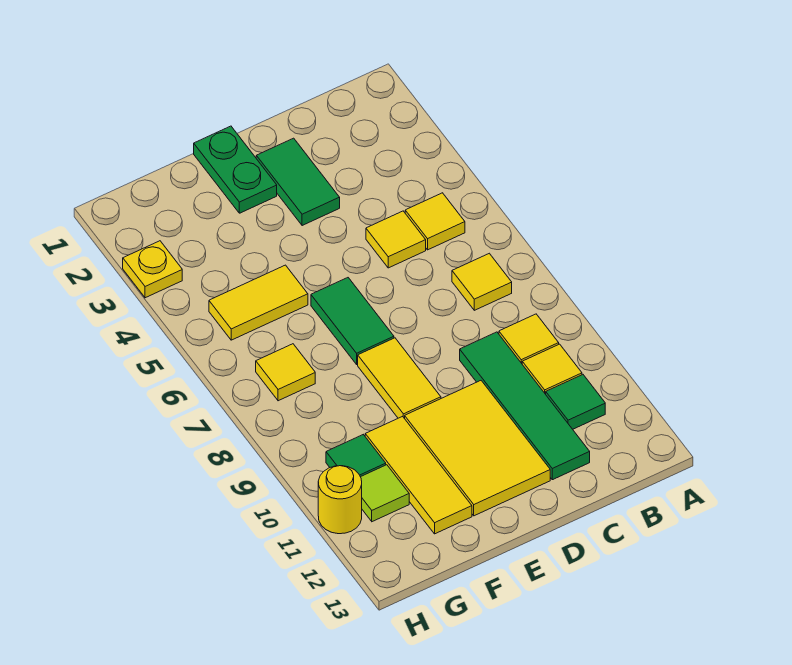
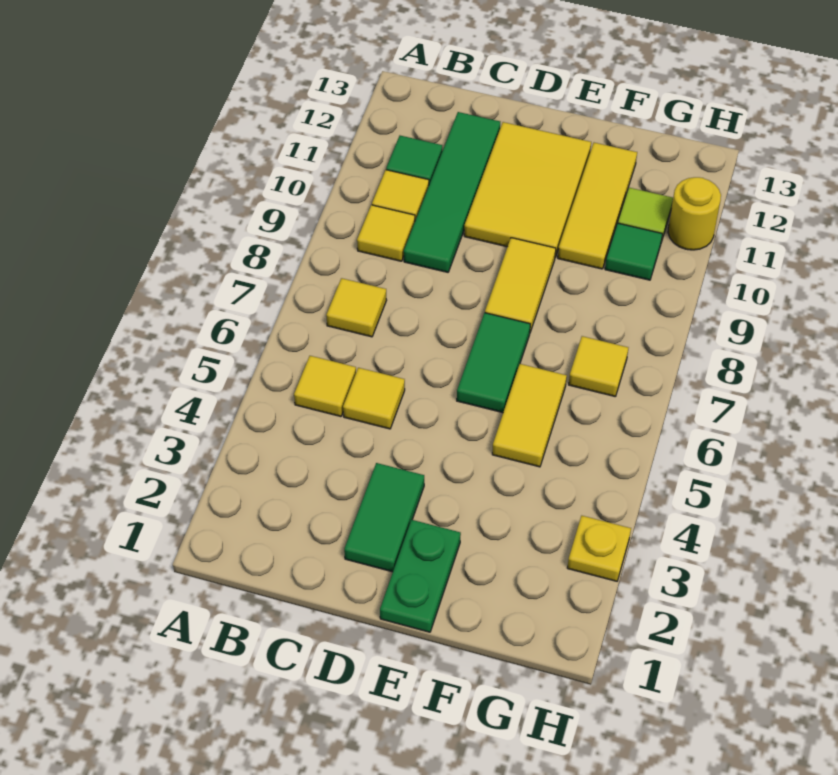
yellow tile F5:G5 level 1 -> yellow tile F5:F6 level 1

